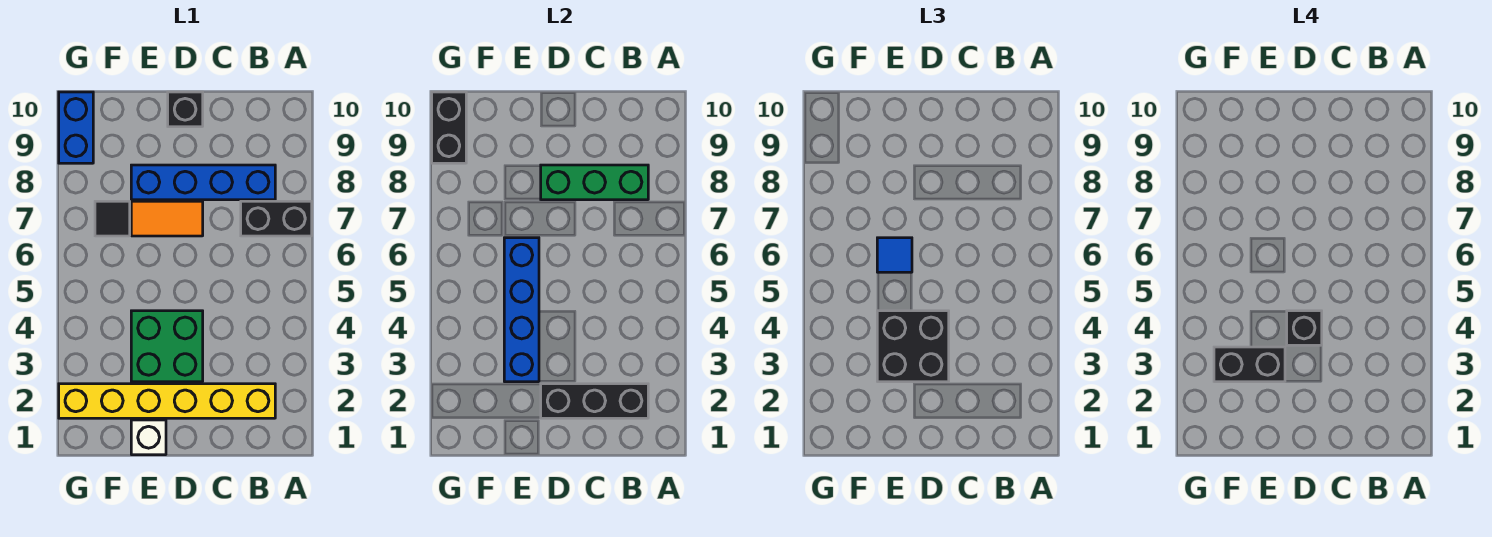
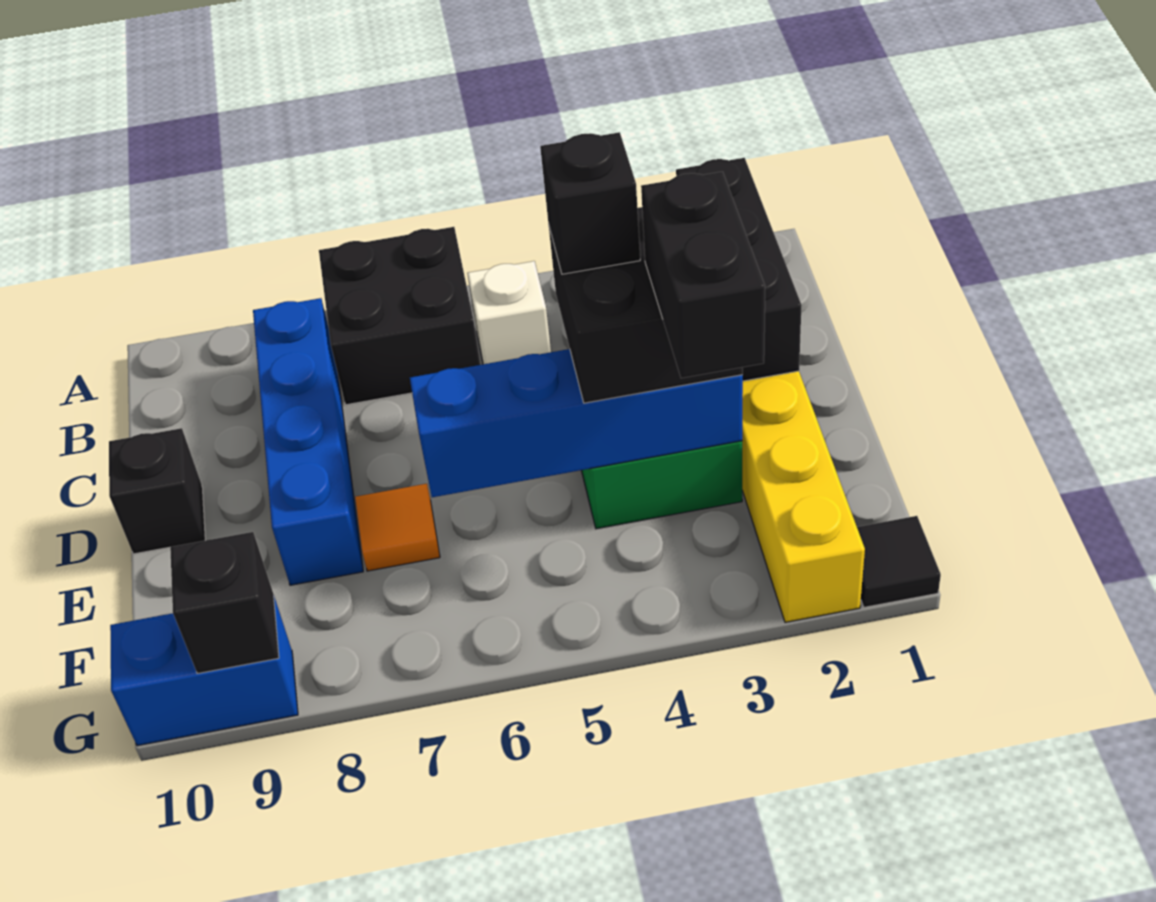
black brick A7:B7 level 1 -> black brick A6:B7 level 1
green brick B8:D8 level 2 -> none
orange tile D7:E7 level 1 -> orange tile E7 level 1
white brick E1 level 1 -> white brick B5 level 1
blue tile E6 level 3 -> none
black tile F7 level 1 -> black tile G1 level 1
black brick G9:G10 level 2 -> black brick G9 level 2

